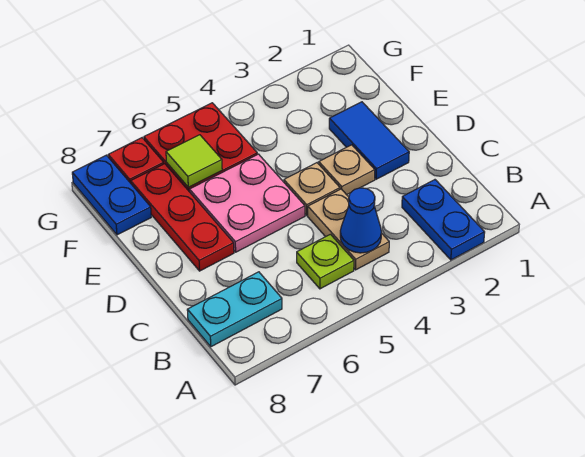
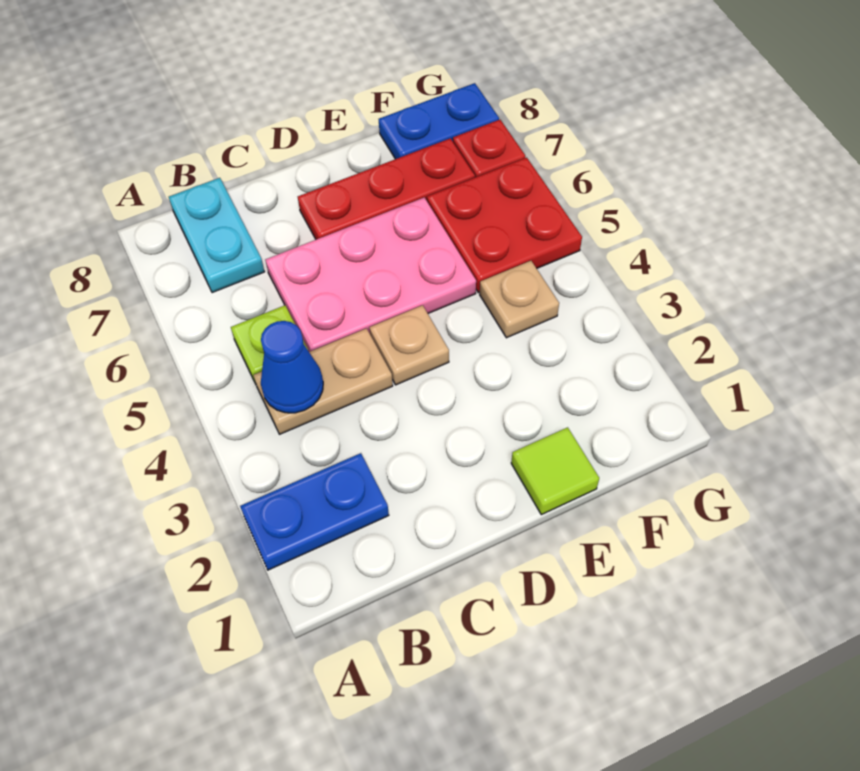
blue tile D2:E2 level 1 -> none
tan plate D3 level 1 -> tan plate F4 level 1
pink plate D5:E6 level 1 -> pink plate C5:E6 level 1
lime tile F6 level 2 -> lime tile E1 level 1

